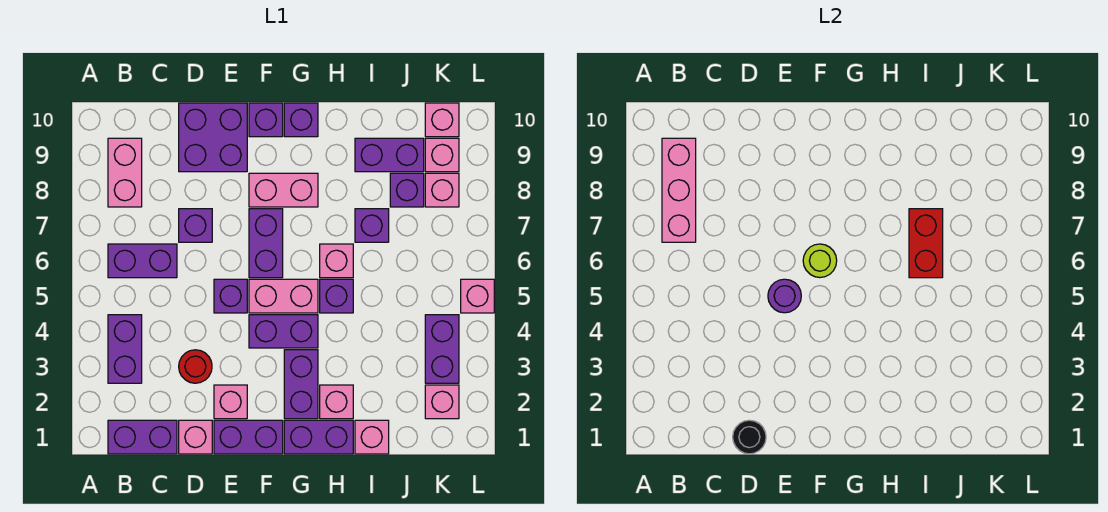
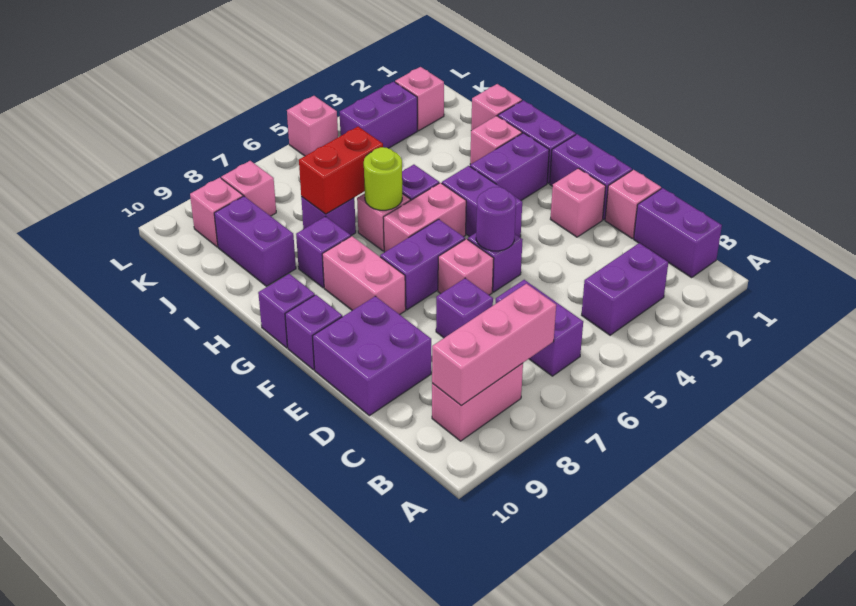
black round brick D1 level 2 -> none
red round brick D3 level 1 -> none
pink brick F5:G5 level 1 -> pink brick G5:G6 level 1
lime round brick F6 level 2 -> lime round brick H6 level 2
purple brick J8 level 1 -> purple brick H8 level 1
pink brick K10 level 1 -> pink brick E6 level 1

